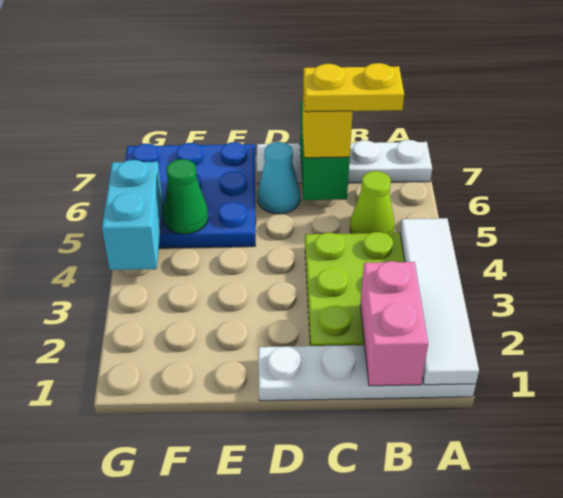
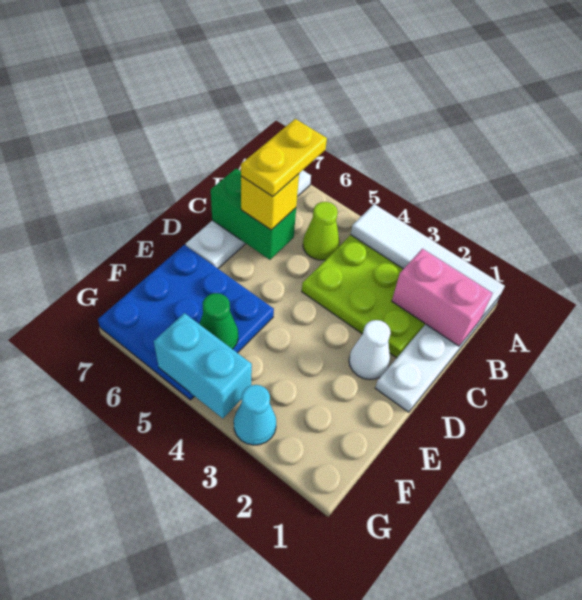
none -> white cone D2 level 1
cyan cone D6 level 1 -> cyan cone G3 level 1

